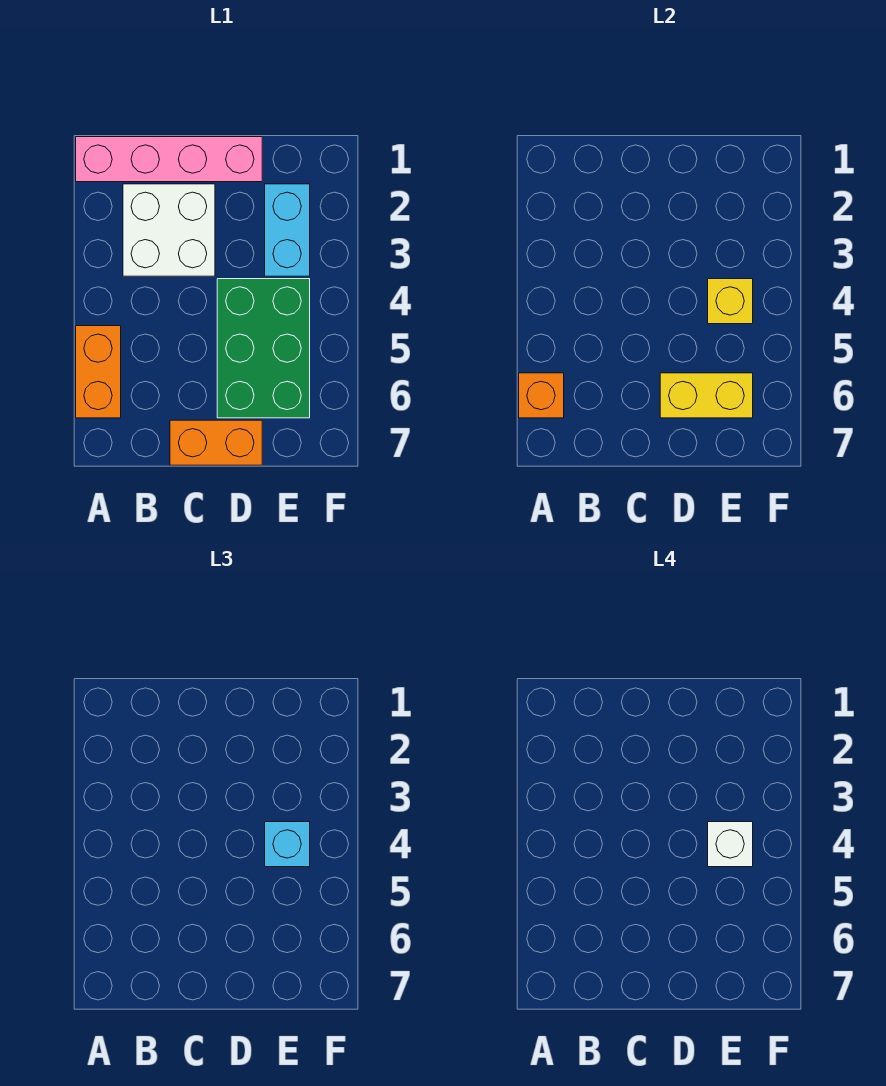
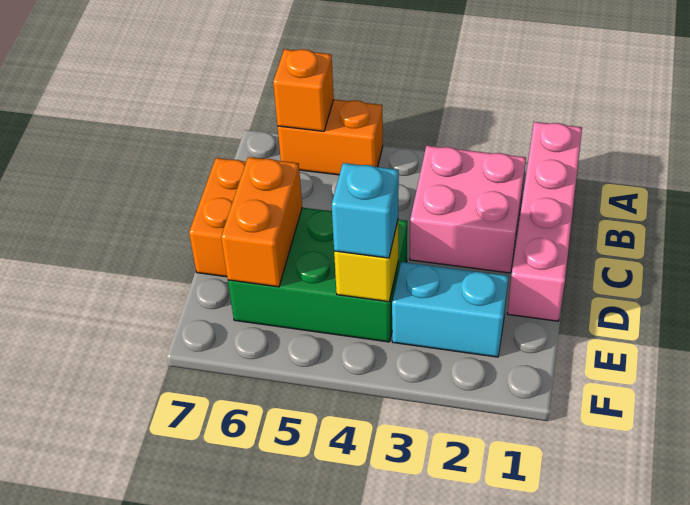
white brick B2:C3 level 1 -> pink brick B2:C3 level 1
yellow brick D6:E6 level 2 -> orange brick D6:E6 level 2
white brick E4 level 4 -> none

